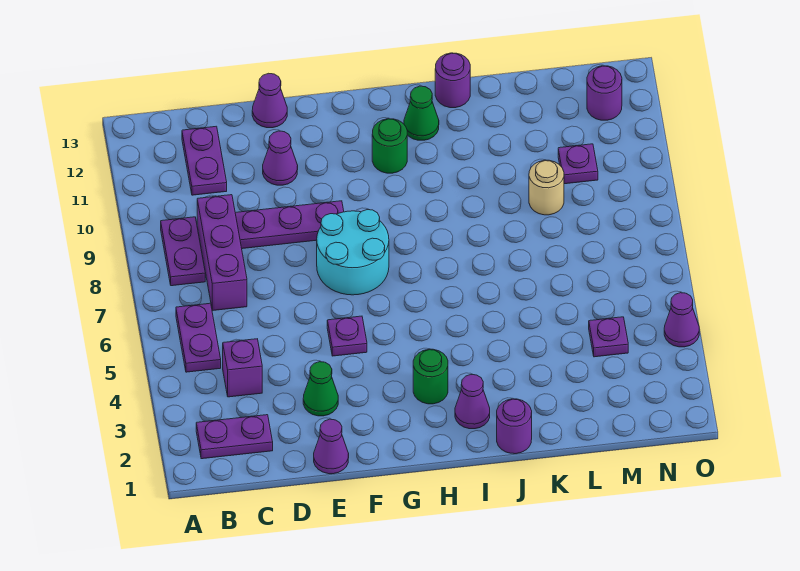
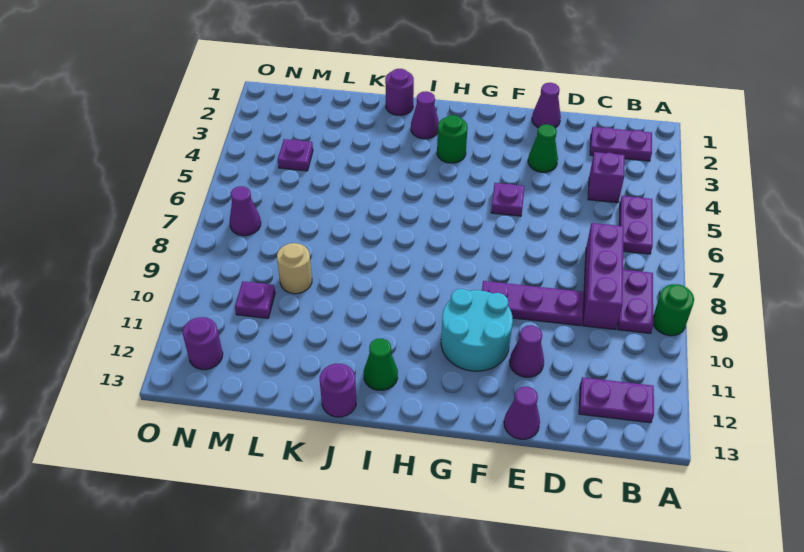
purple plate C11:C12 level 1 -> purple plate B12:C12 level 1
cyan round brick F7:G8 level 1 -> cyan round brick F10:G11 level 1
green round brick H11 level 1 -> green round brick A9 level 1
purple cone O4 level 1 -> purple cone N7 level 1

